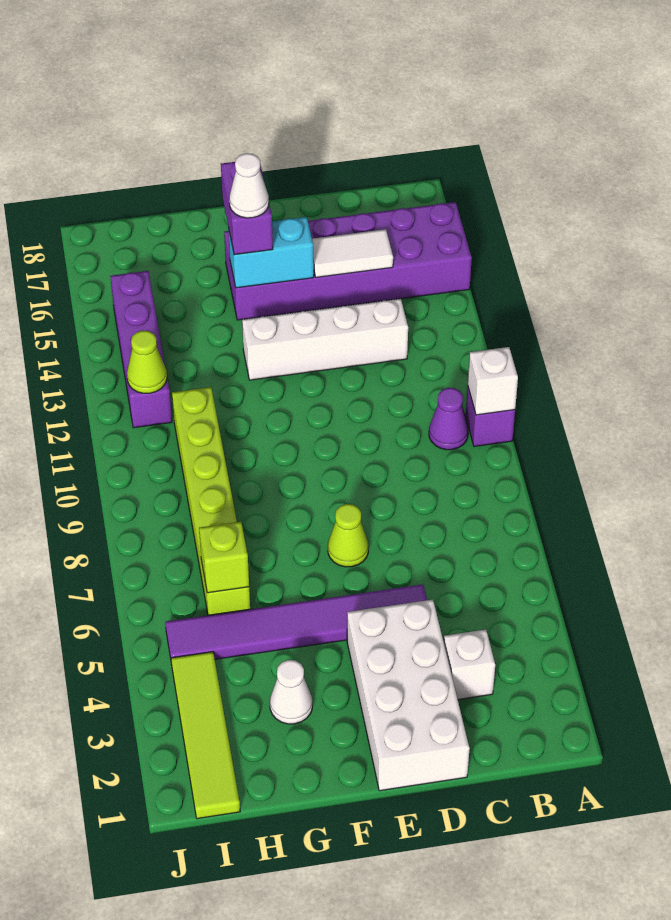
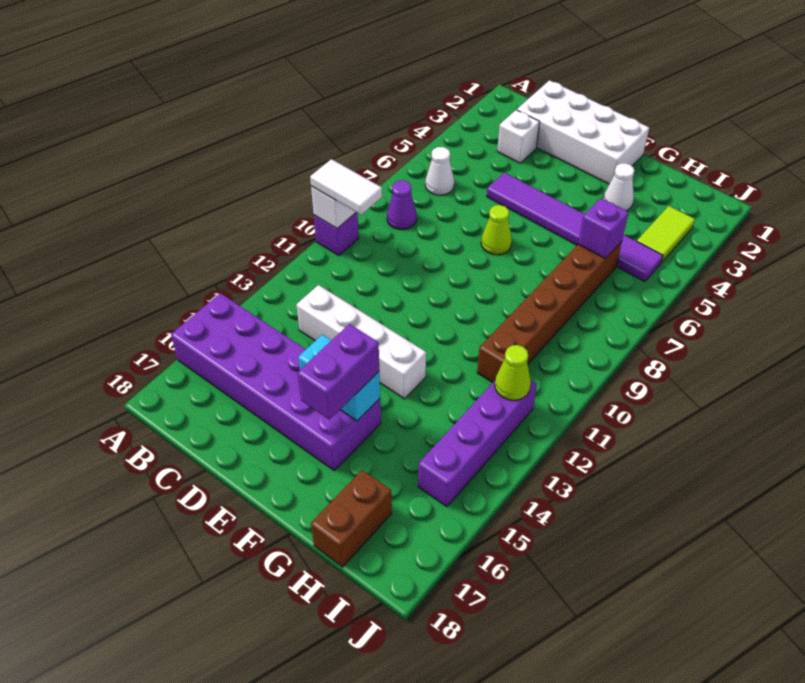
purple cone B10 level 1 -> purple cone B8 level 1
white tile C15:D15 level 2 -> white tile A10:B10 level 3
white brick D1:E4 level 1 -> white brick C1:F2 level 1
white cone F15 level 4 -> white cone B6 level 1
lime brick H6:H11 level 1 -> brown brick H6:H11 level 1
lime brick H6 level 2 -> purple brick H6 level 2
none -> brown brick H17:H18 level 1
lime tile I1:I4 level 1 -> lime tile I3:I4 level 1

